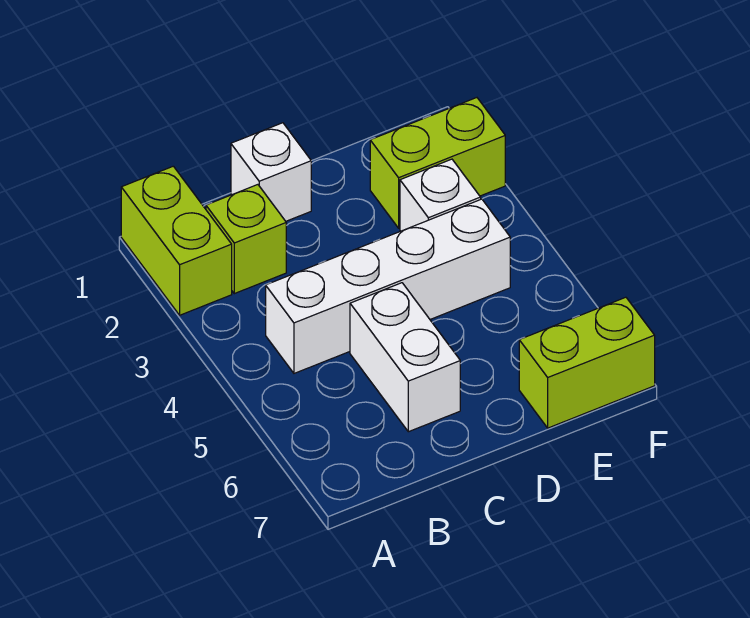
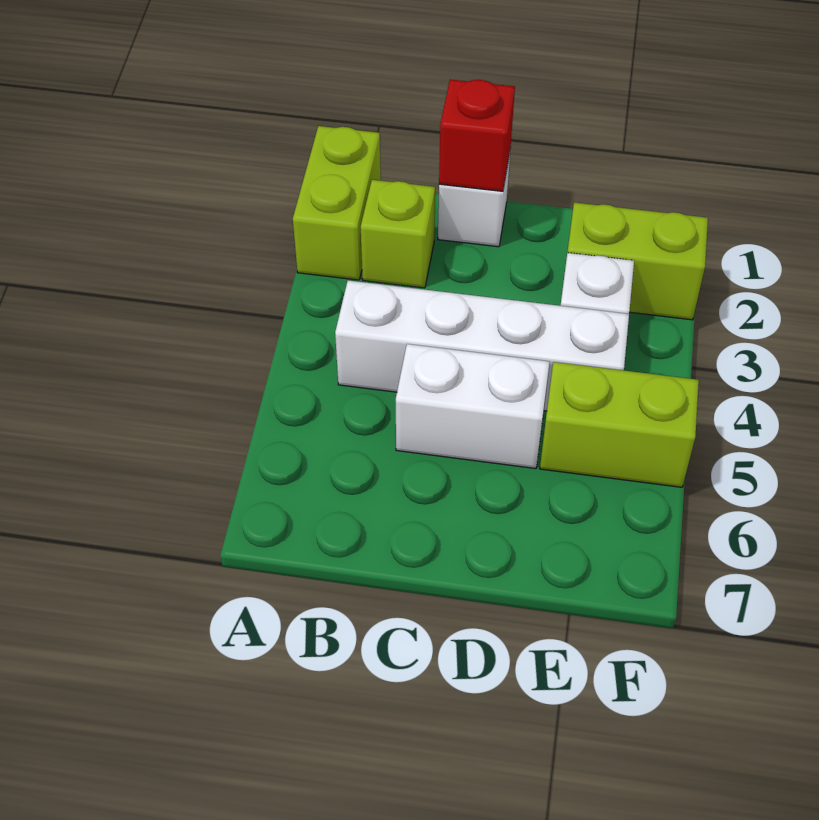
none -> red brick C1 level 2
white brick C5:C6 level 1 -> white brick C5:D5 level 1
lime brick E7:F7 level 1 -> lime brick E5:F5 level 1

